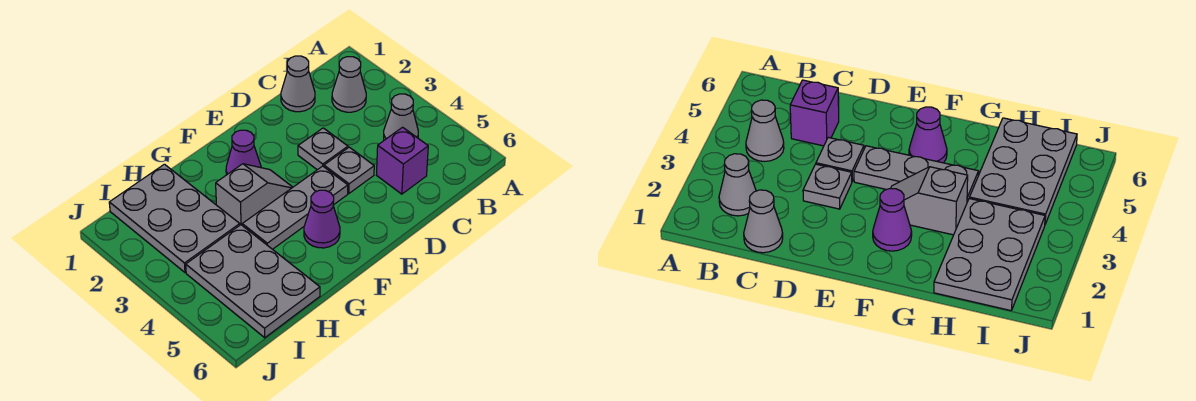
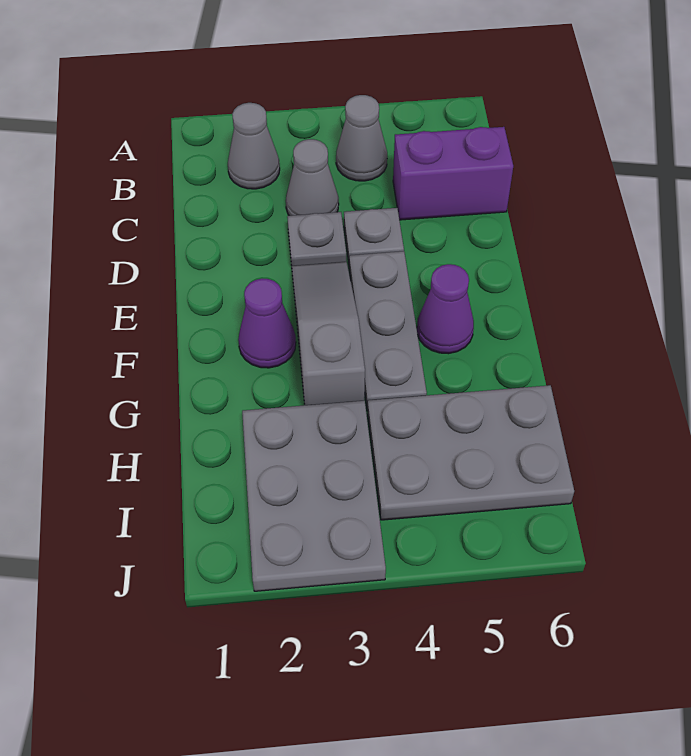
grey cone C1 level 1 -> grey cone C3 level 1
purple brick C5 level 1 -> purple brick C5:C6 level 1
grey slope F3:G3 level 1 top G -> grey slope E3:G3 level 1 top G
grey plate H1:I3 level 1 -> grey plate H2:J3 level 1

